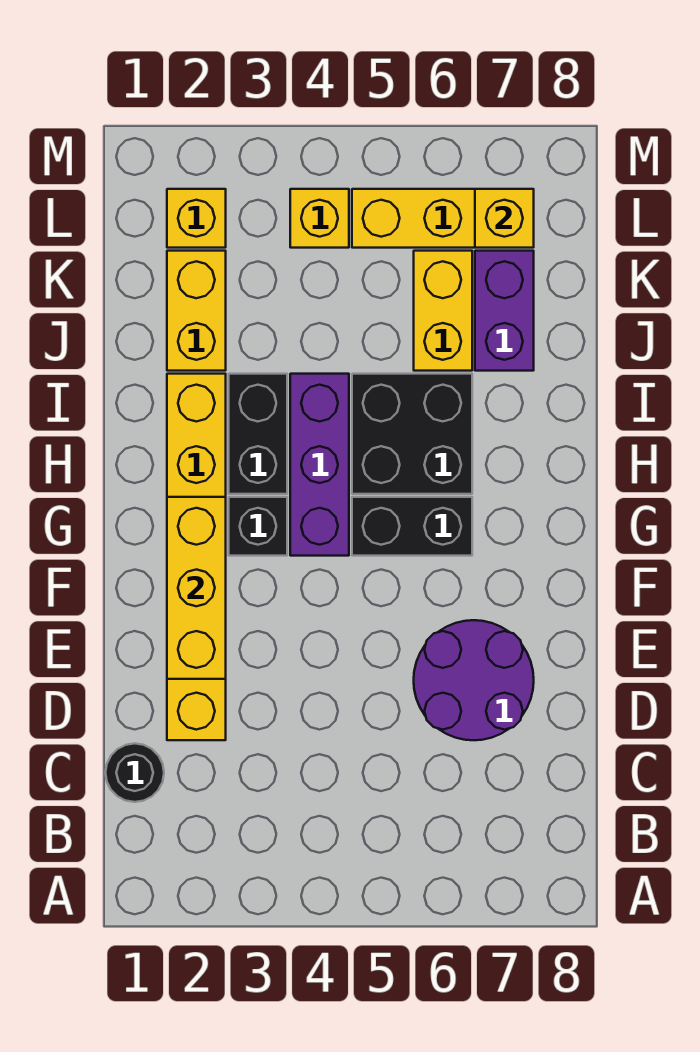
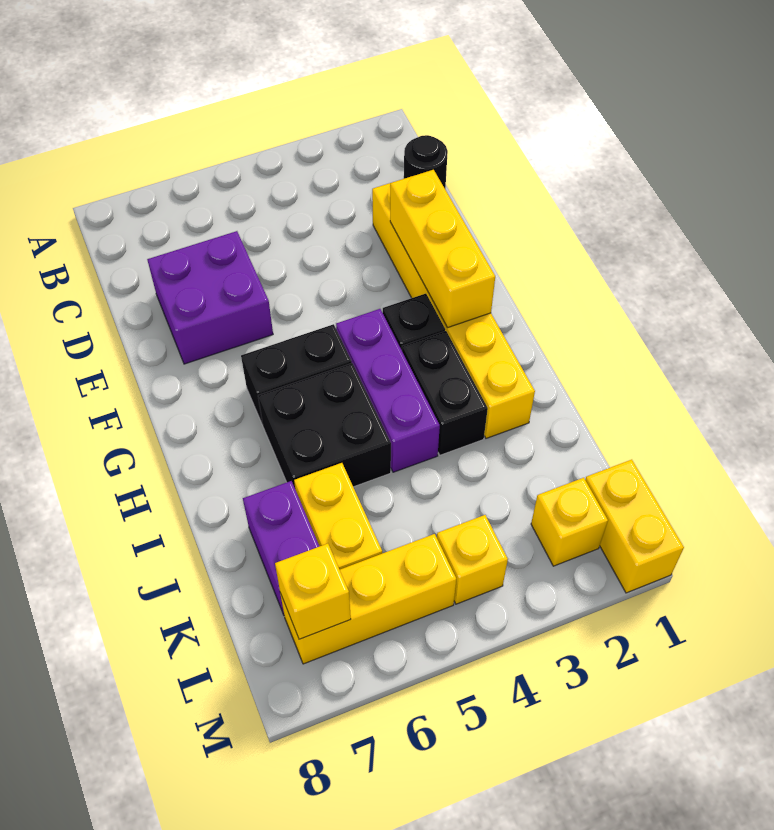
purple round brick D6:E7 level 1 -> purple brick D6:E7 level 1
yellow brick J2:K2 level 1 -> yellow brick L1:M1 level 1

